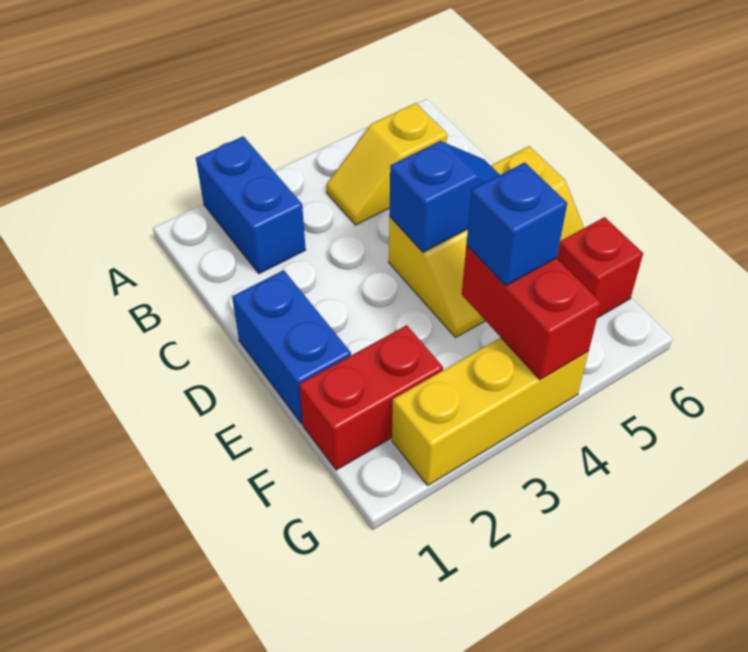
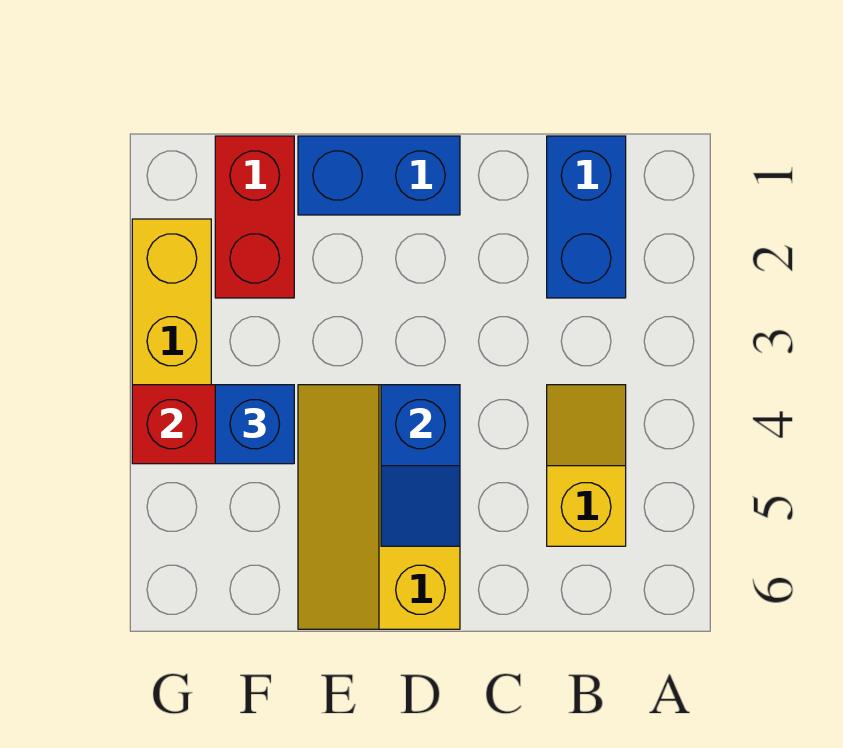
blue brick A2:B2 level 1 -> blue brick B1:B2 level 1
red brick F6 level 1 -> none

